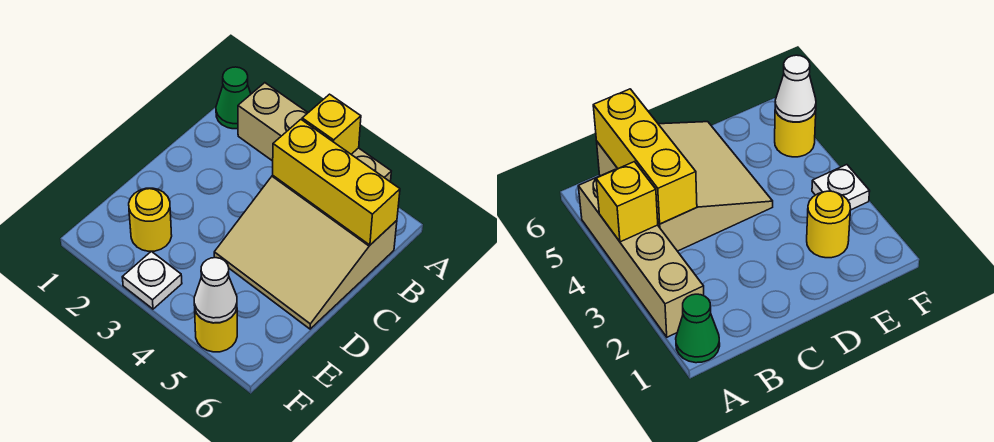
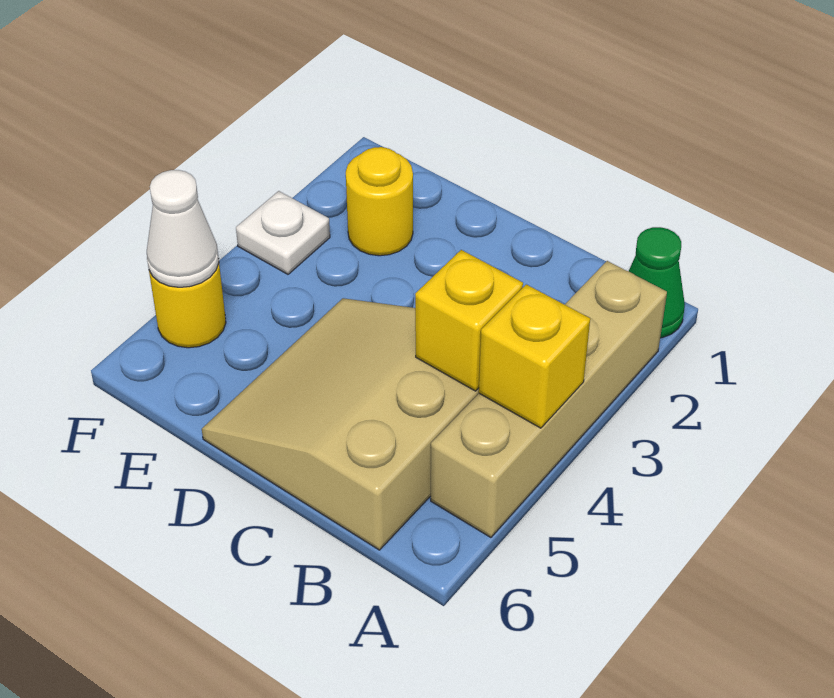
yellow brick B4:B6 level 2 -> yellow brick B4 level 2

